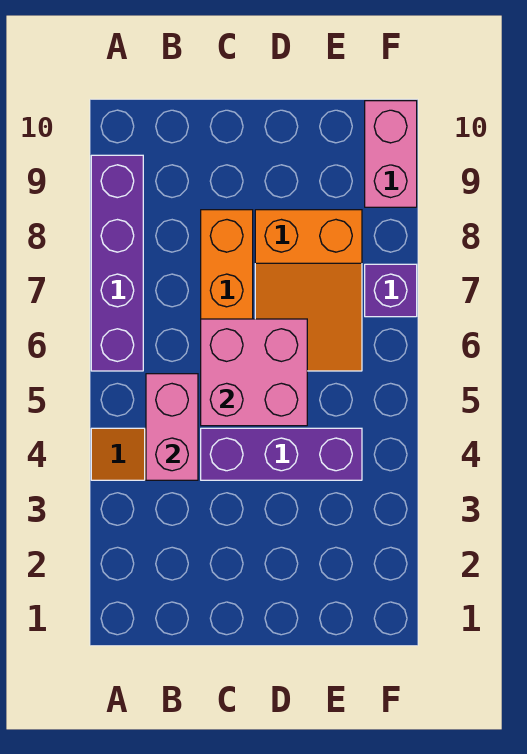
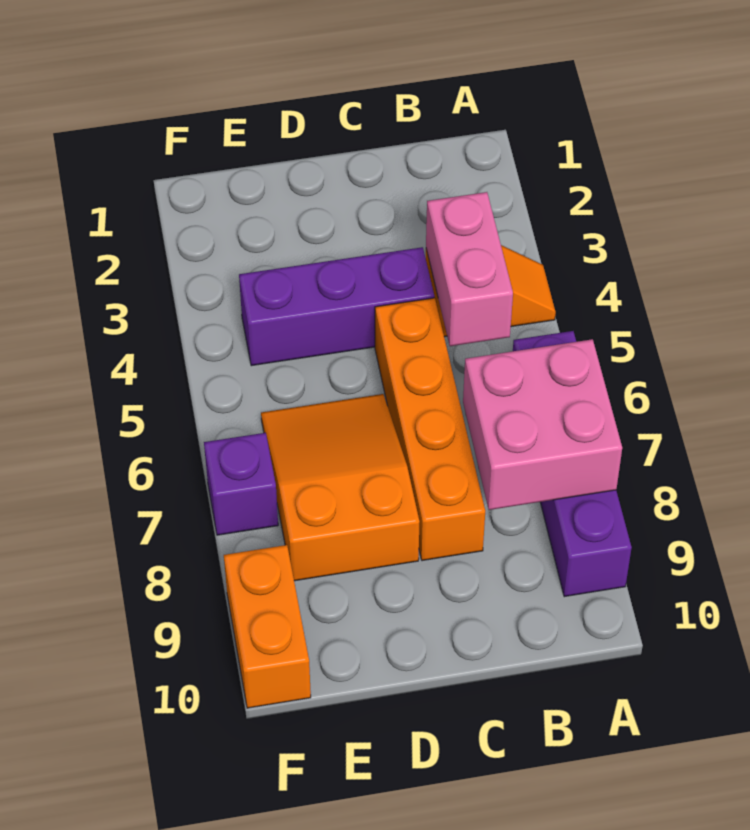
pink brick C5:D6 level 2 -> pink brick A7:B8 level 2
pink brick F9:F10 level 1 -> orange brick F9:F10 level 1

